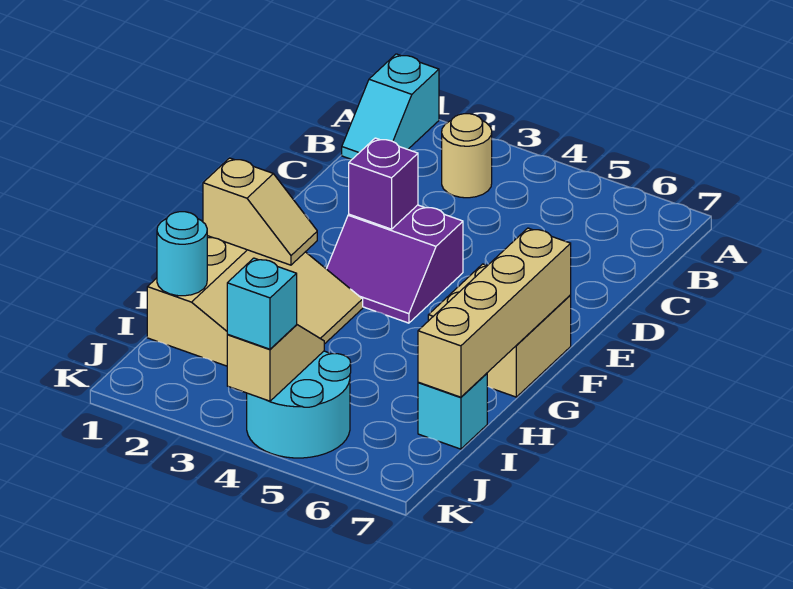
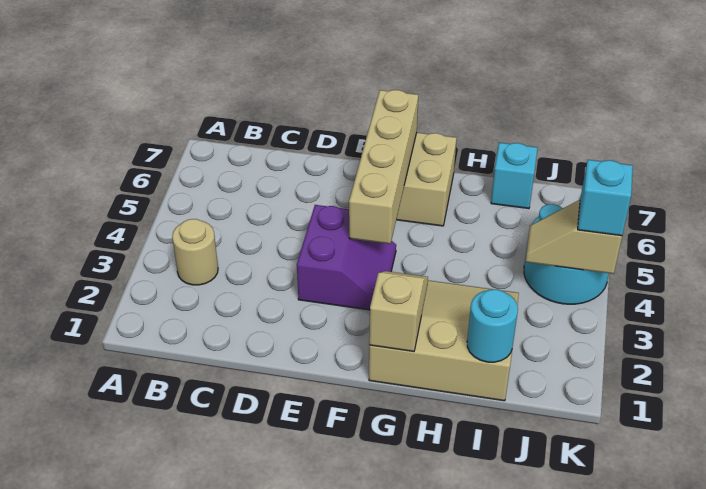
cyan slope A1:B1 level 1 top A -> none
purple brick E3 level 2 -> none
tan brick F7:I7 level 2 -> tan brick F4:F7 level 2

